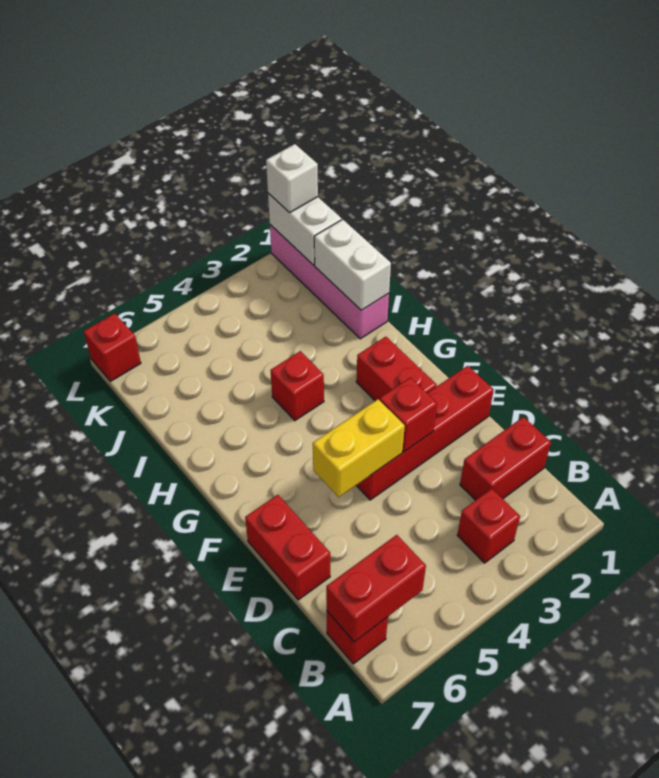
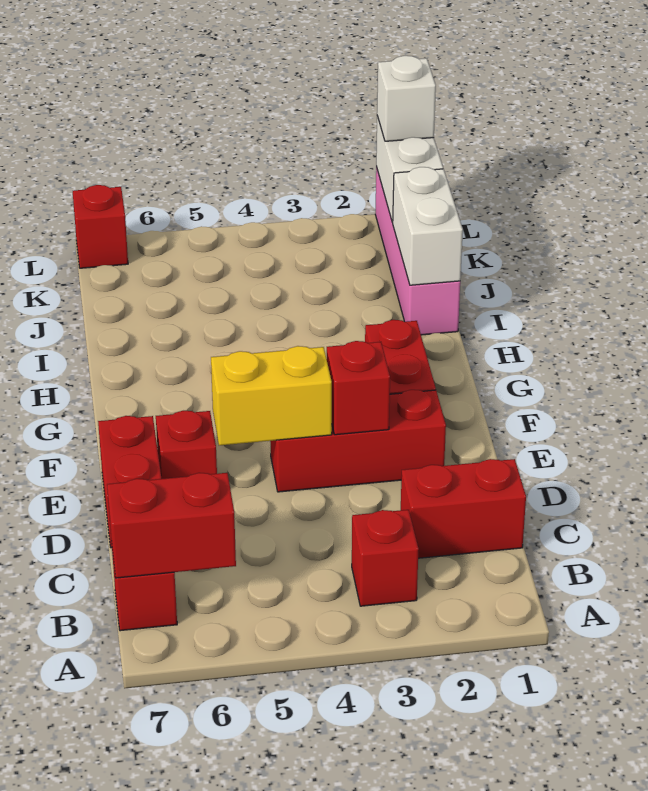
red brick E1:E4 level 1 -> red brick E2:E4 level 1
red brick H4 level 1 -> red brick E6 level 1

